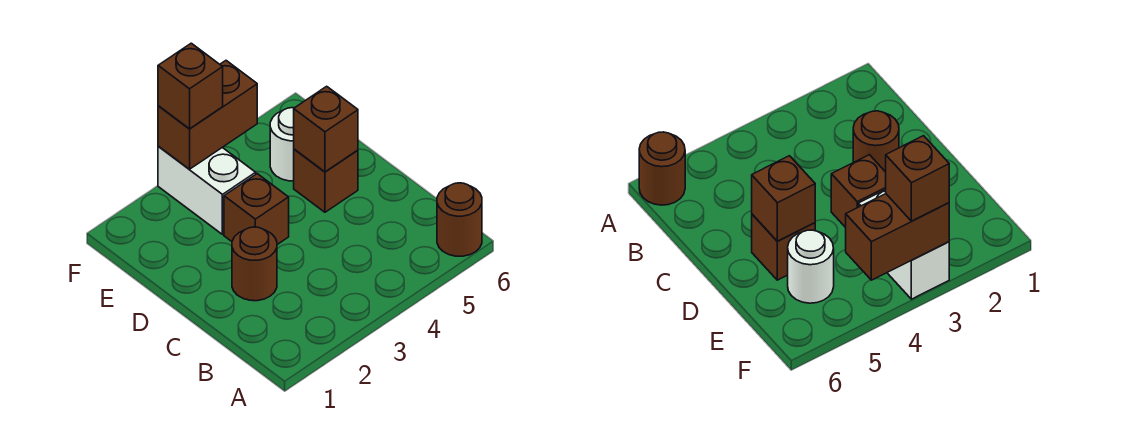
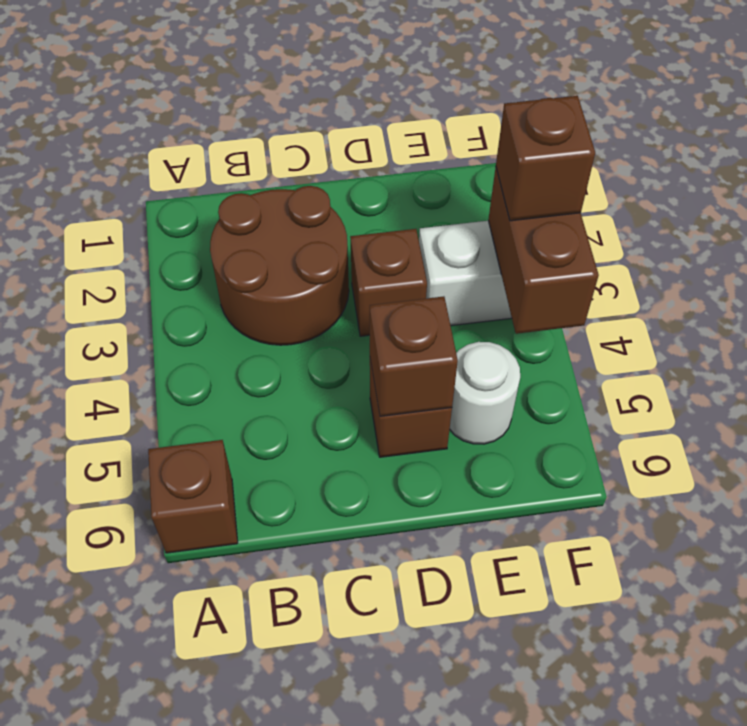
brown round brick A6 level 1 -> brown brick A6 level 1
brown round brick C2 level 1 -> brown round brick B2:C3 level 1

